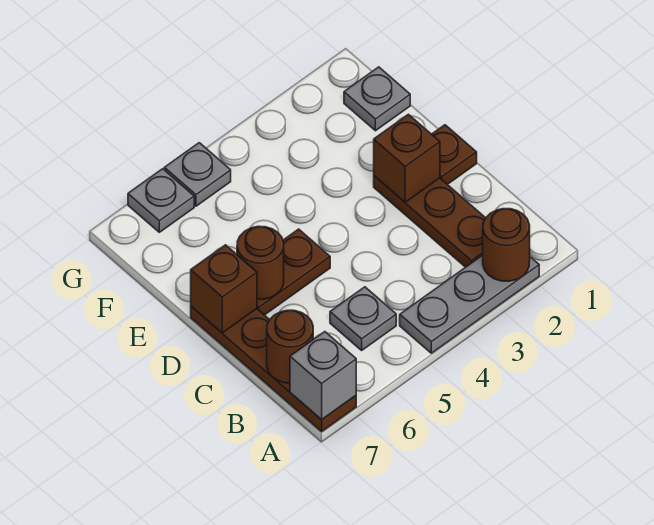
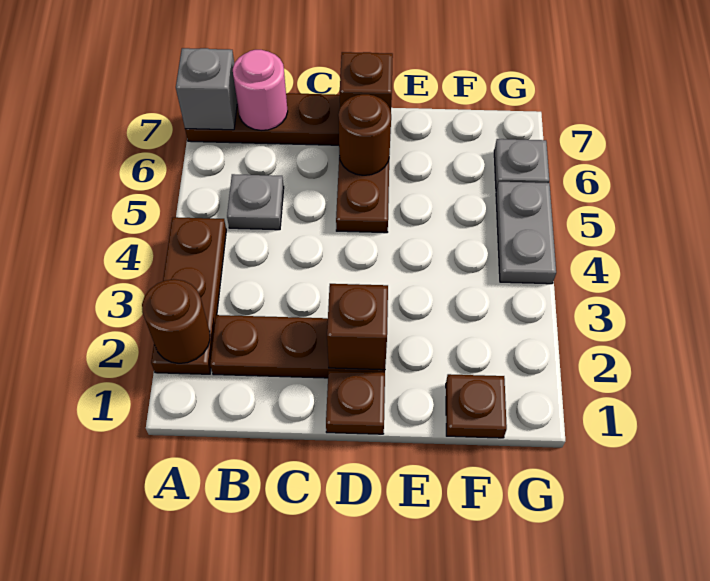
grey plate A2:A4 level 1 -> brown plate A2:A4 level 1
brown round brick B7 level 2 -> pink round brick B7 level 2
grey plate F1 level 1 -> brown plate F1 level 1
grey plate G5 level 1 -> grey plate G4:G5 level 1

